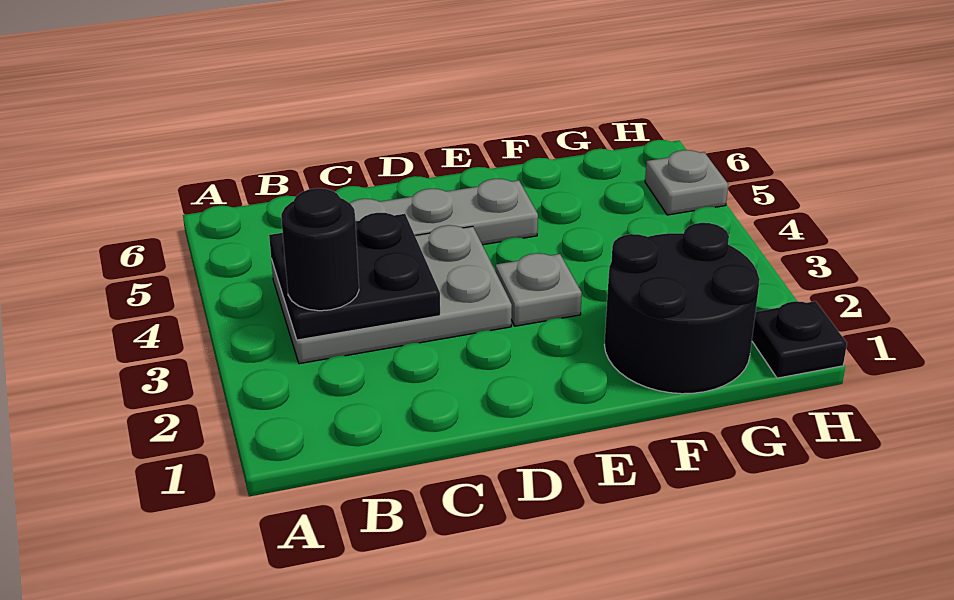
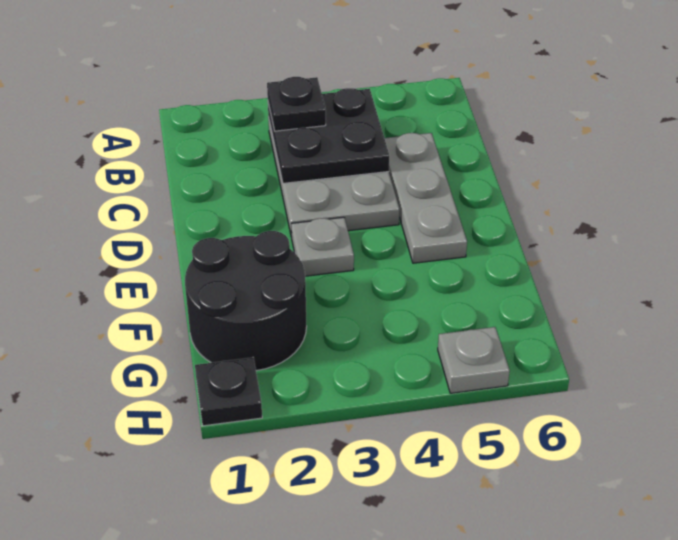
black round brick B3 level 3 -> black plate B3 level 3

